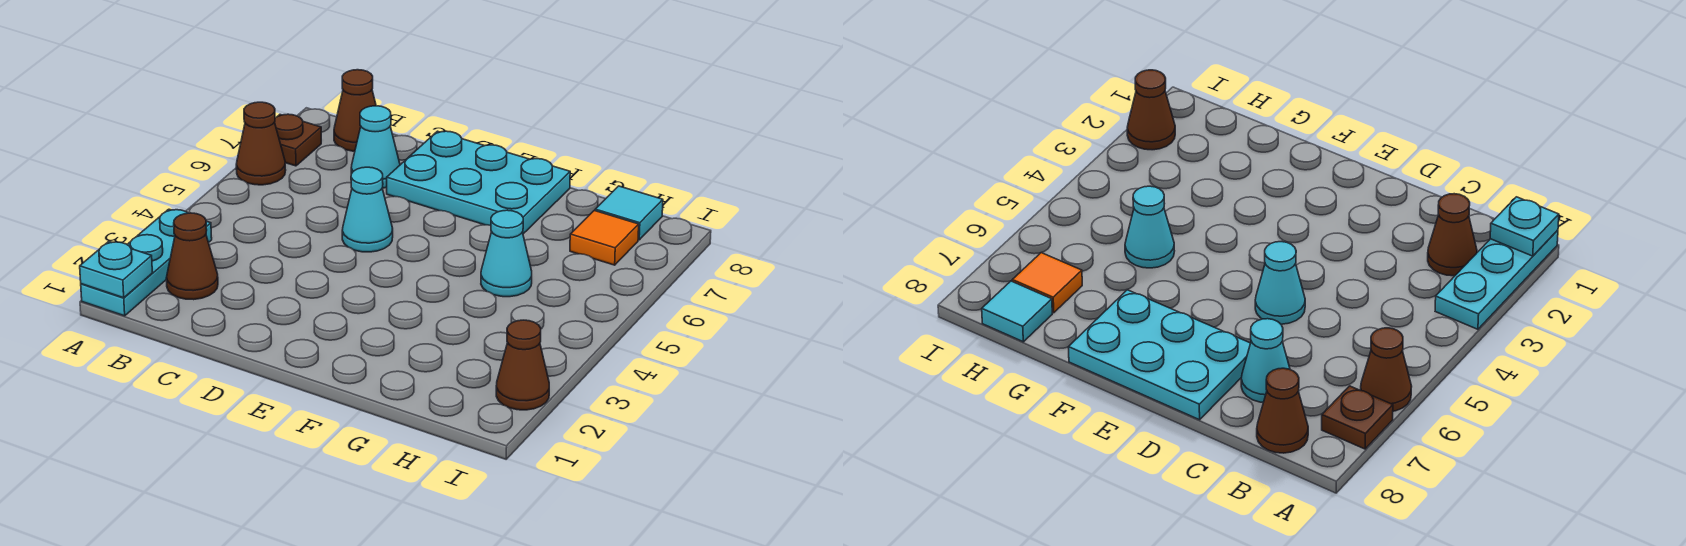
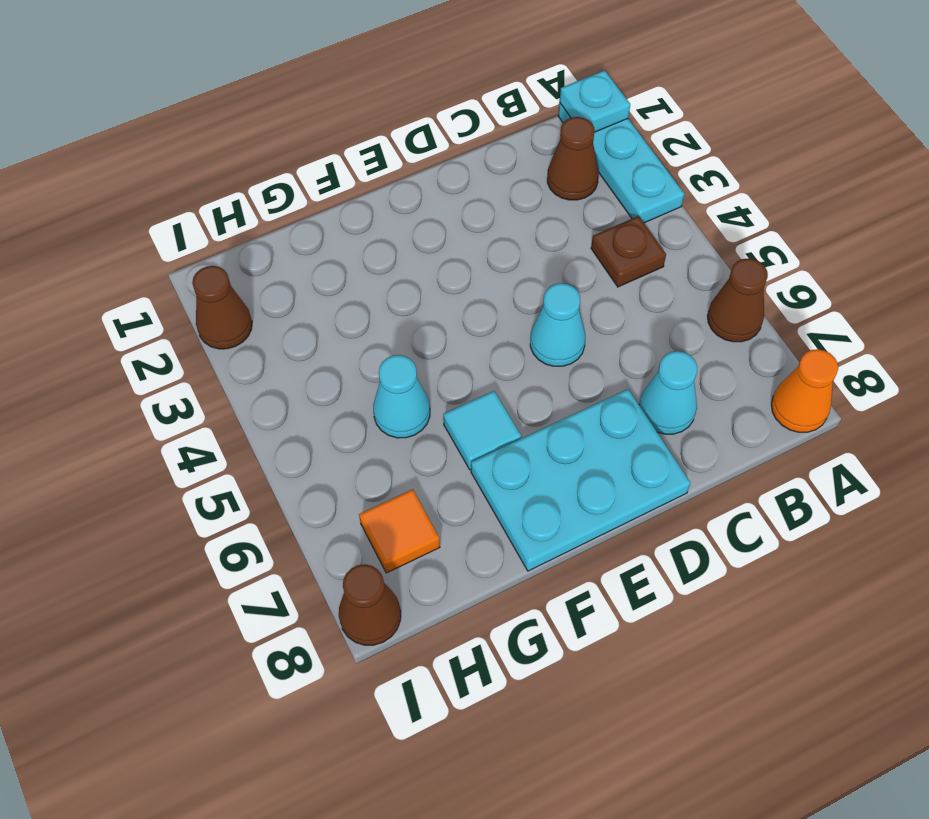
brown plate A7 level 1 -> brown plate B4 level 1
none -> orange cone A8 level 1
brown cone B8 level 1 -> brown cone I8 level 1
cyan tile H8 level 1 -> cyan tile F6 level 1

